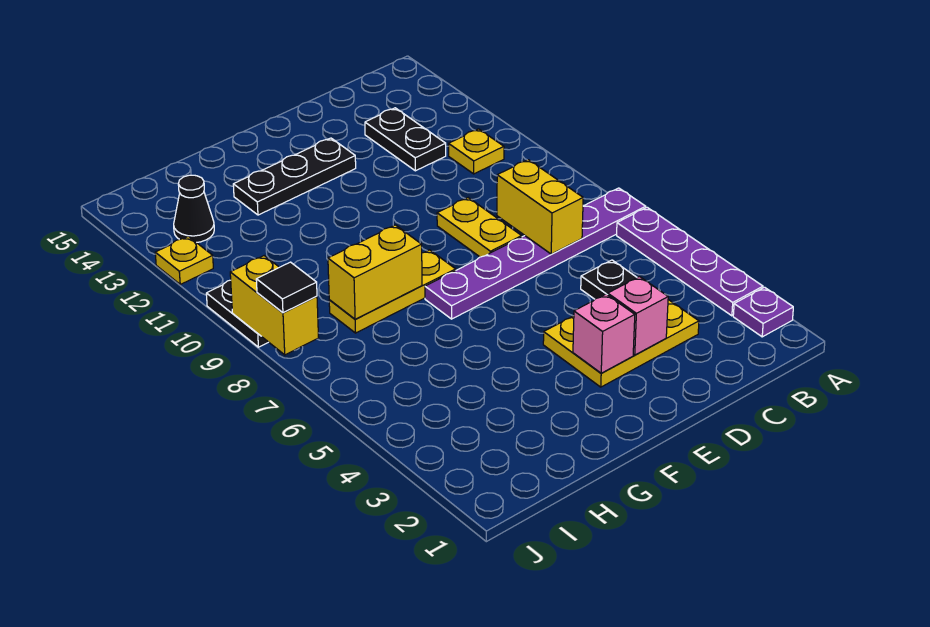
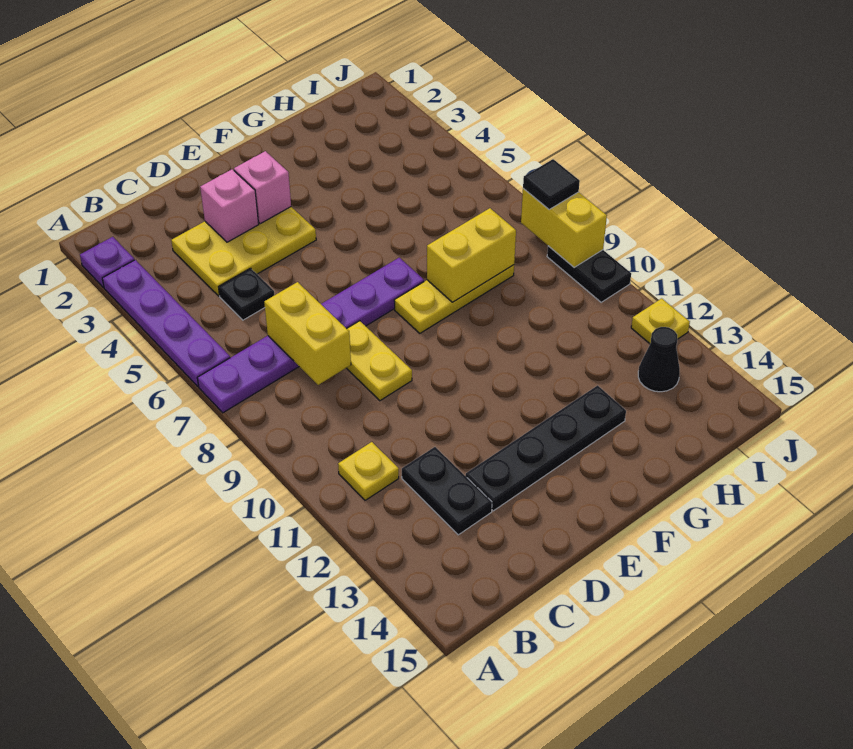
black plate E13:G13 level 1 -> black plate D13:G13 level 1

